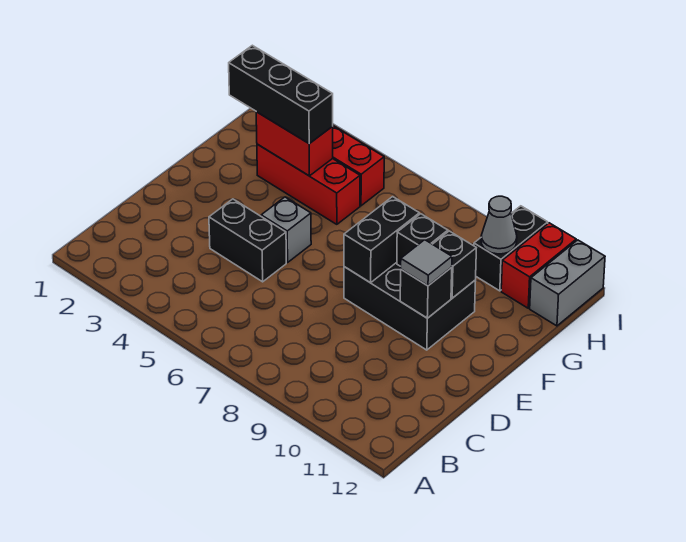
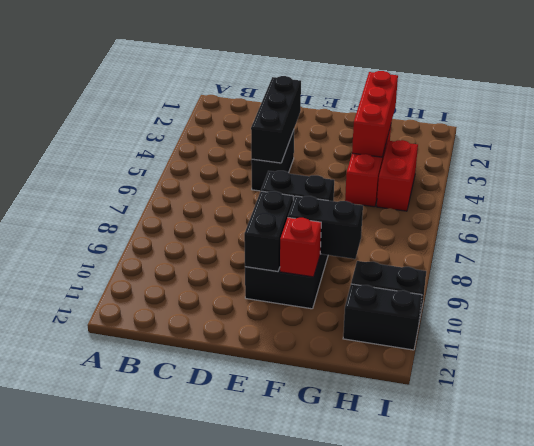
grey brick E5 level 1 -> none
black brick E10 level 2 -> black brick E9:E10 level 2
grey tile E10 level 3 -> none
black brick F9 level 2 -> black brick F9:G9 level 2
black brick F10 level 2 -> red brick F10 level 2
black brick G2:G4 level 3 -> black brick D3:D5 level 2
red brick G3:G4 level 2 -> red brick G2:G4 level 2
grey cone H10 level 2 -> none
red brick H11:I11 level 1 -> black brick H11:I11 level 1
grey brick H12:I12 level 1 -> none

